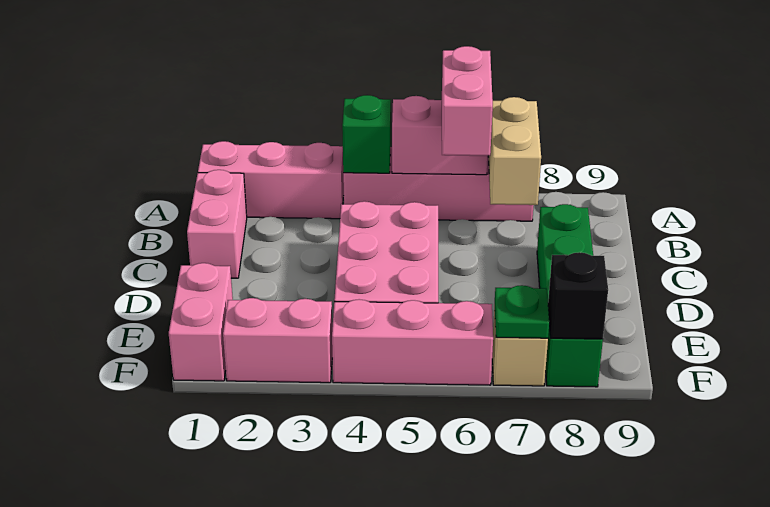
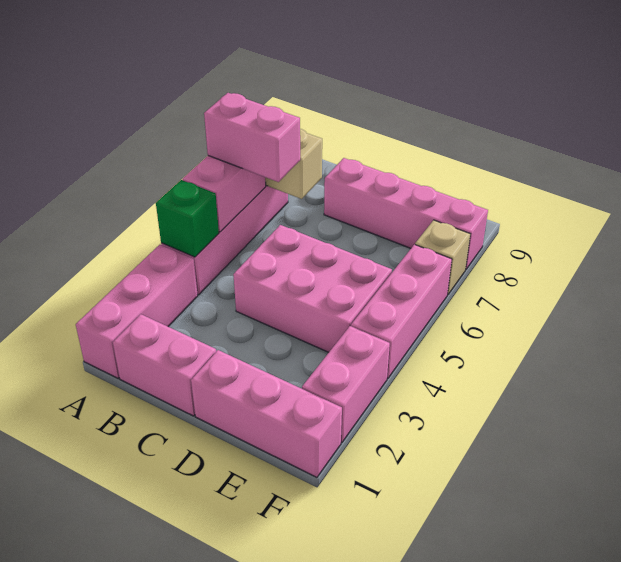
green brick C8:F8 level 1 -> pink brick C8:F8 level 1
pink brick E1:F1 level 1 -> pink brick D1:F1 level 1
green plate F7 level 2 -> none
black brick F8 level 2 -> none

